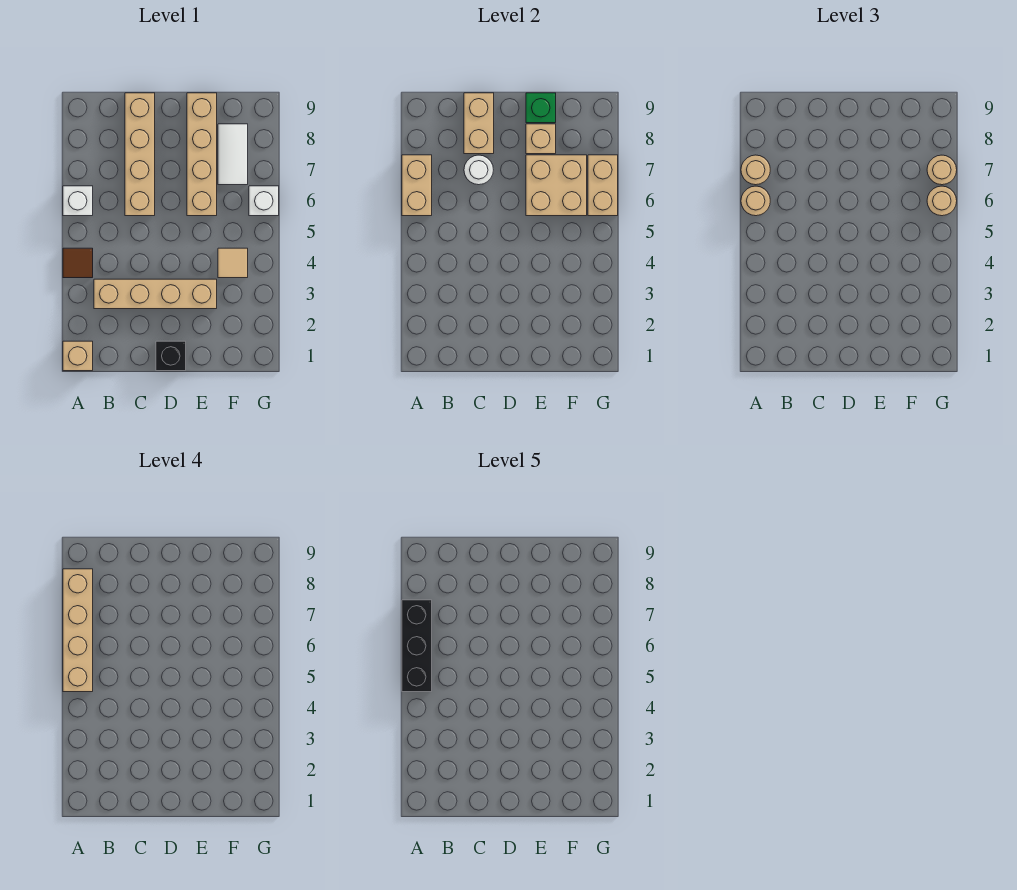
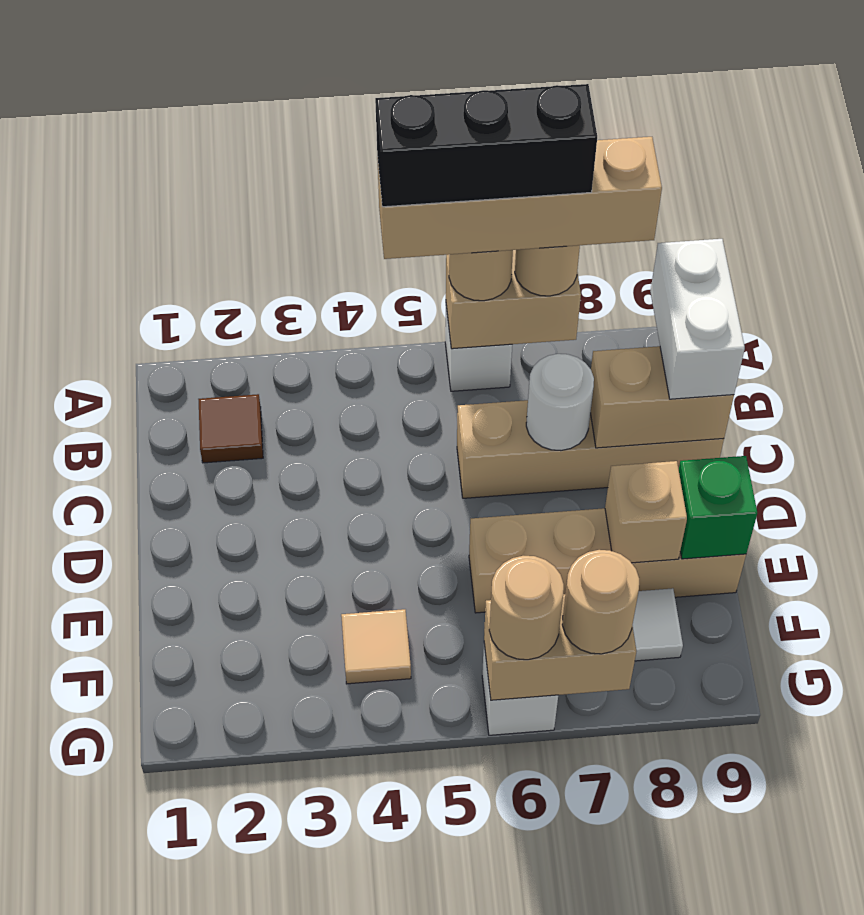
tan brick A1 level 1 -> none
brown tile A4 level 1 -> brown tile B2 level 1
tan brick B3:E3 level 1 -> none
none -> white brick B9:C9 level 3
black brick D1 level 1 -> none
tan brick E6:F7 level 2 -> none

